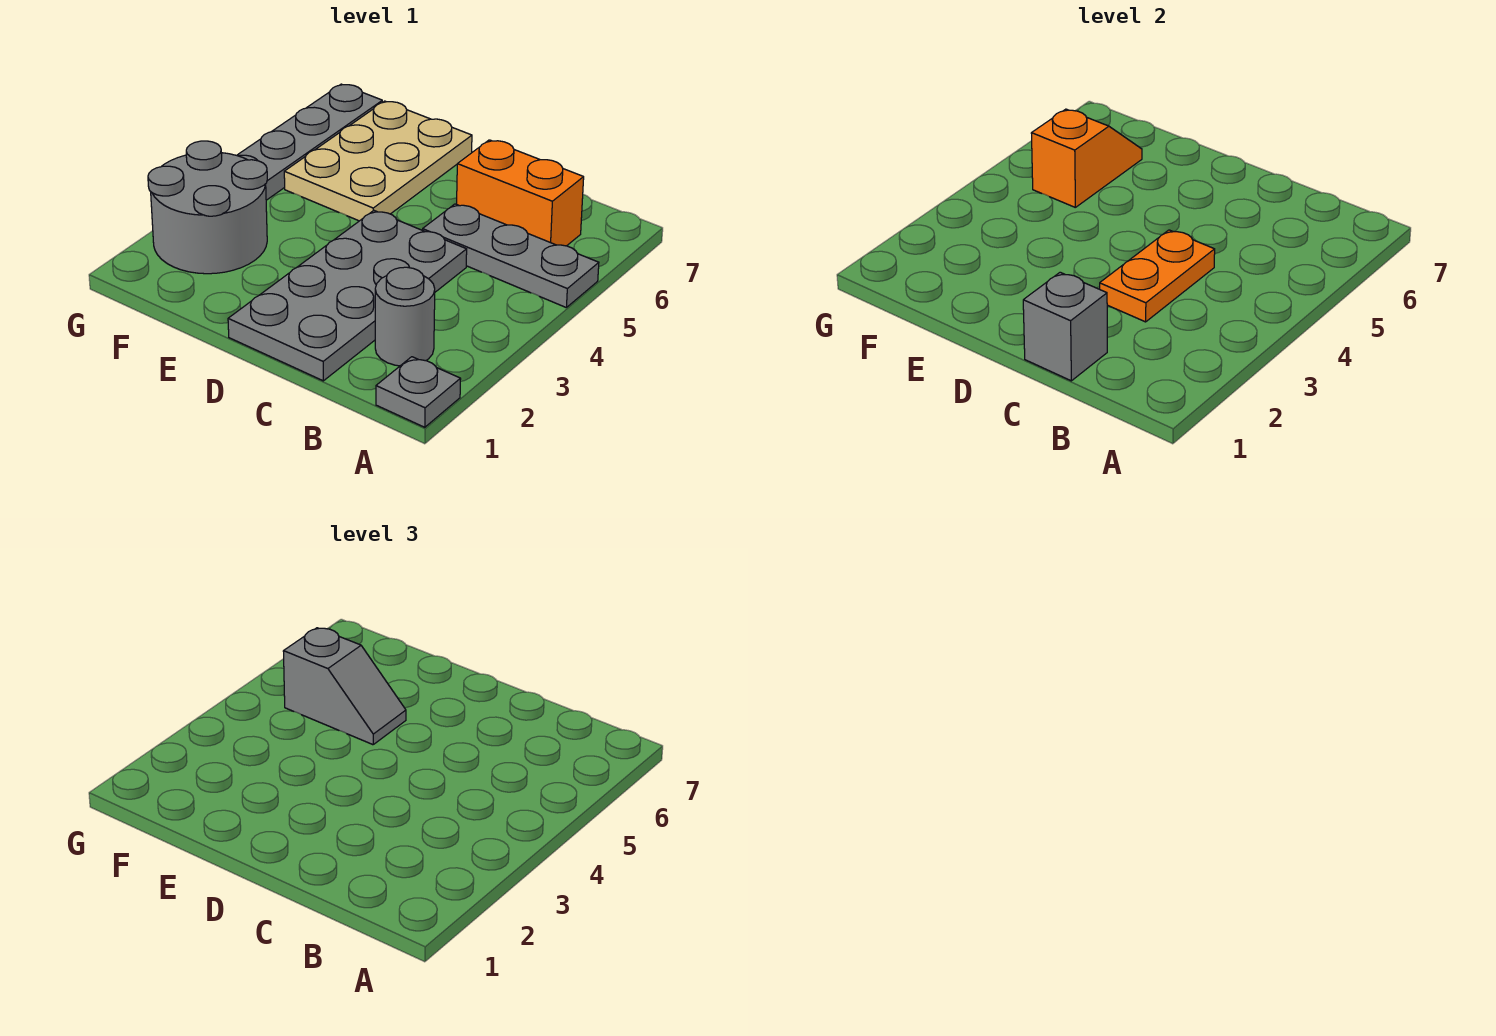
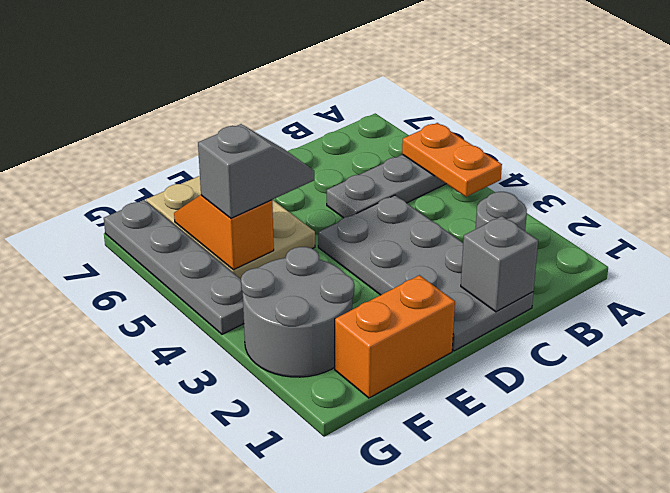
grey plate A1 level 1 -> none
orange brick B6:C6 level 1 -> orange brick E1:F1 level 1
orange plate C3:C4 level 2 -> orange plate A4:A5 level 2

